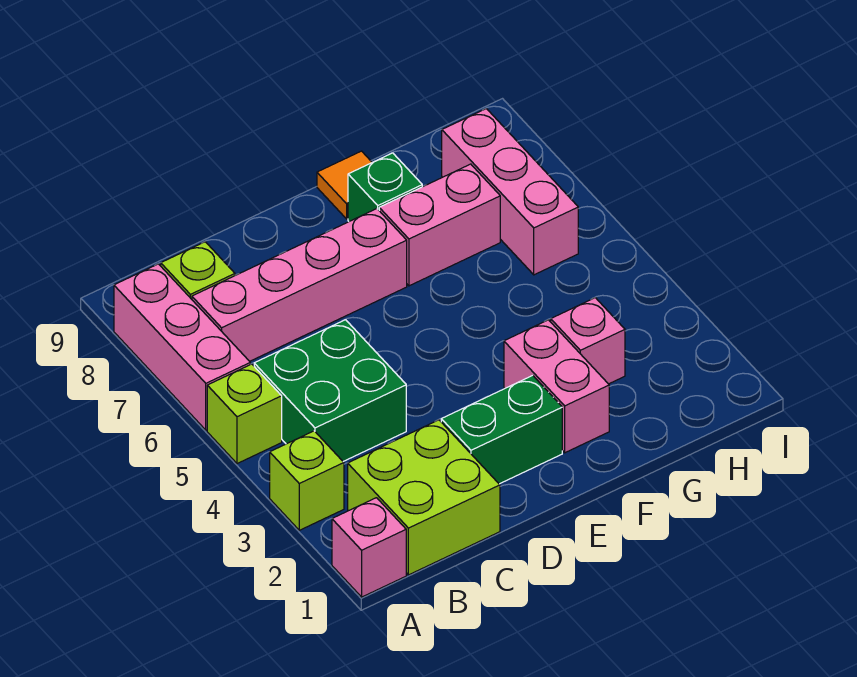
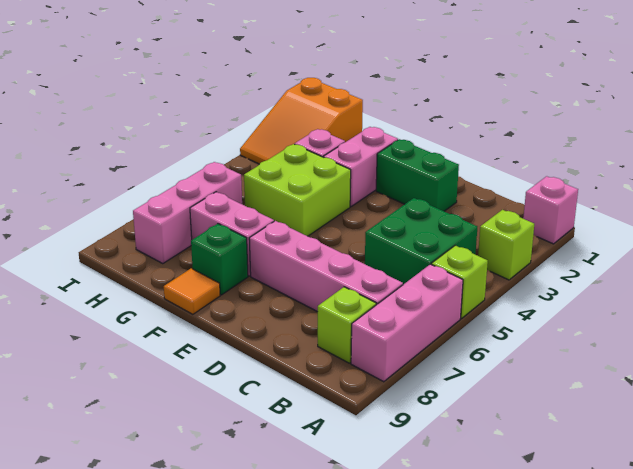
lime brick B1:C2 level 1 -> lime brick F4:G5 level 1
none -> orange slope H1:I3 level 1 top 1

